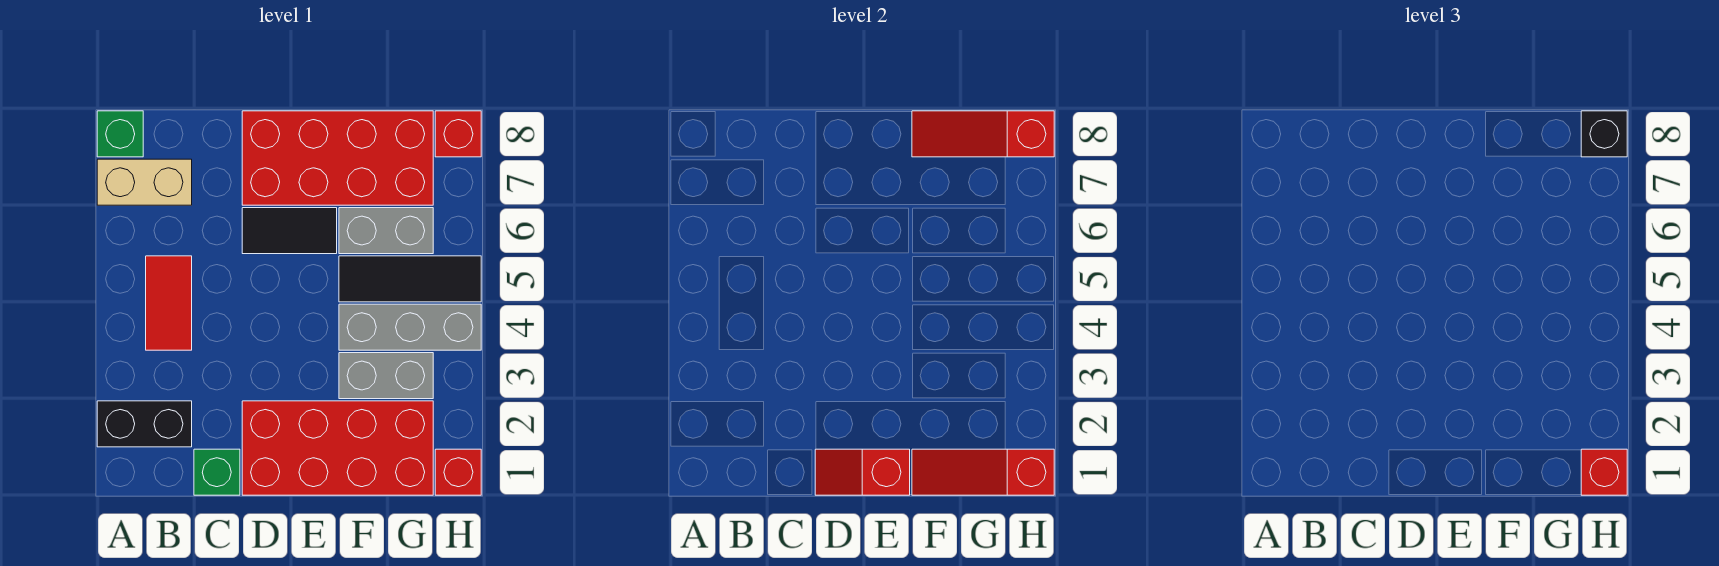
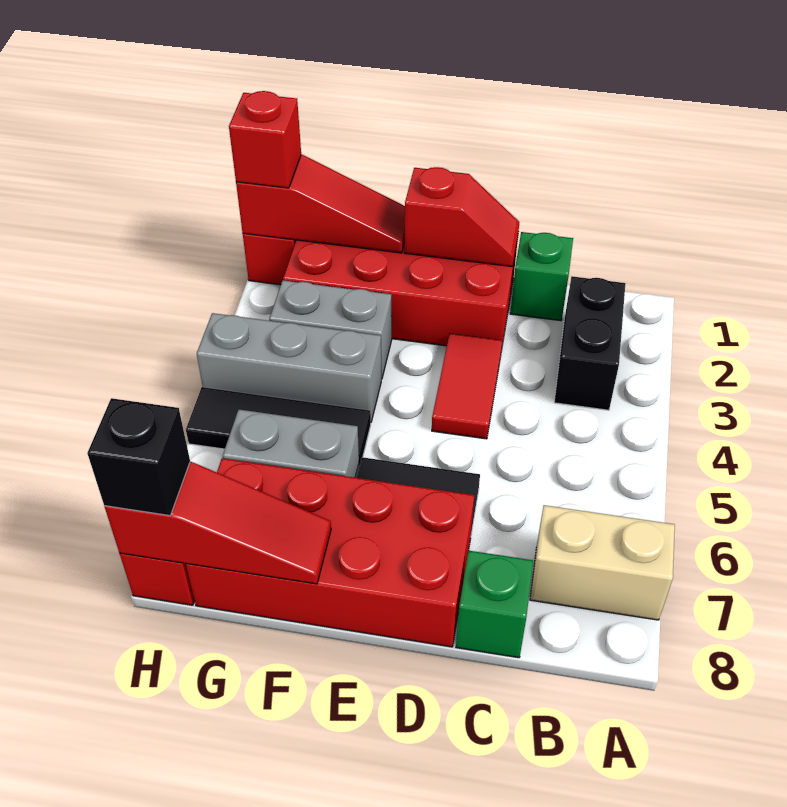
black brick A2:B2 level 1 -> black brick B2:B3 level 1
green brick A8 level 1 -> green brick C8 level 1
red tile B4:B5 level 1 -> red tile D3:D4 level 1

